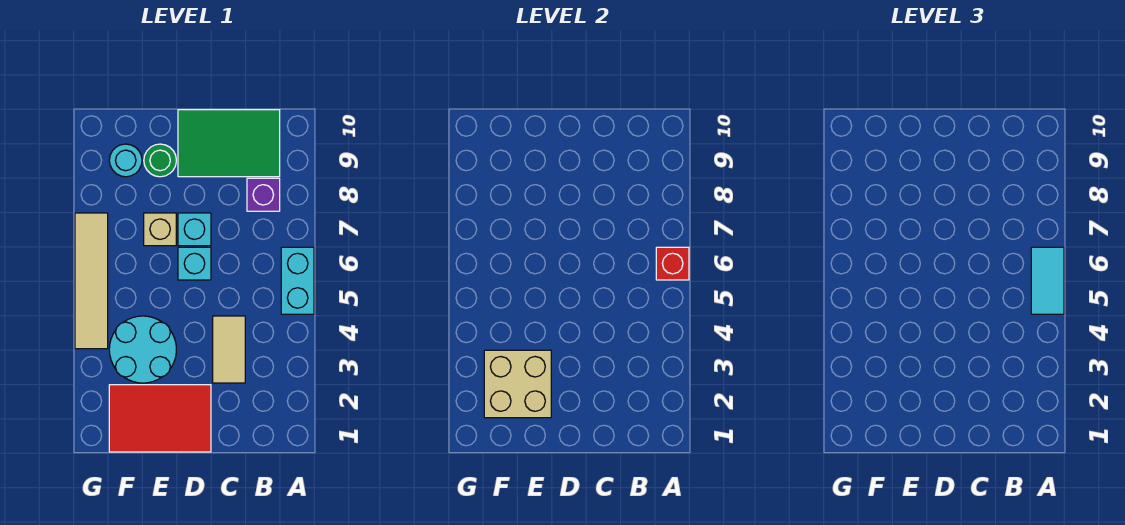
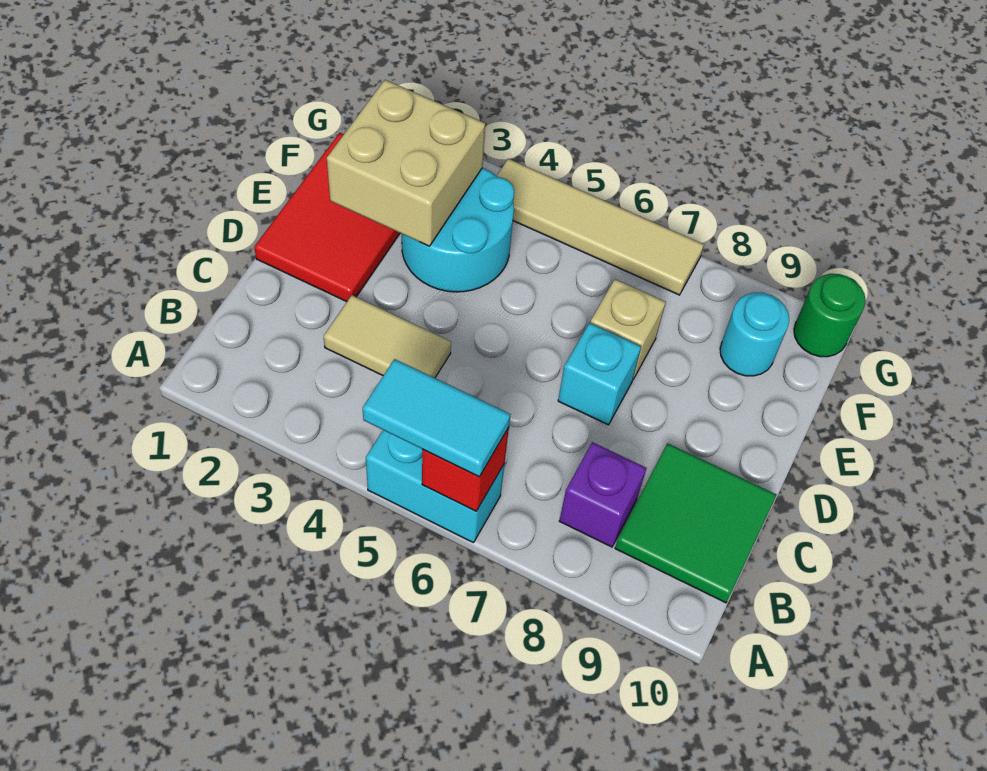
green tile B9:D10 level 1 -> green tile B9:C10 level 1
cyan brick D6 level 1 -> none
green round brick E9 level 1 -> green round brick G10 level 1

